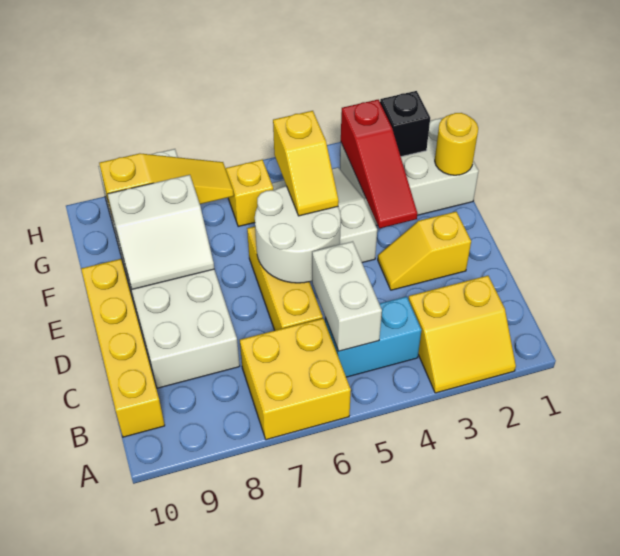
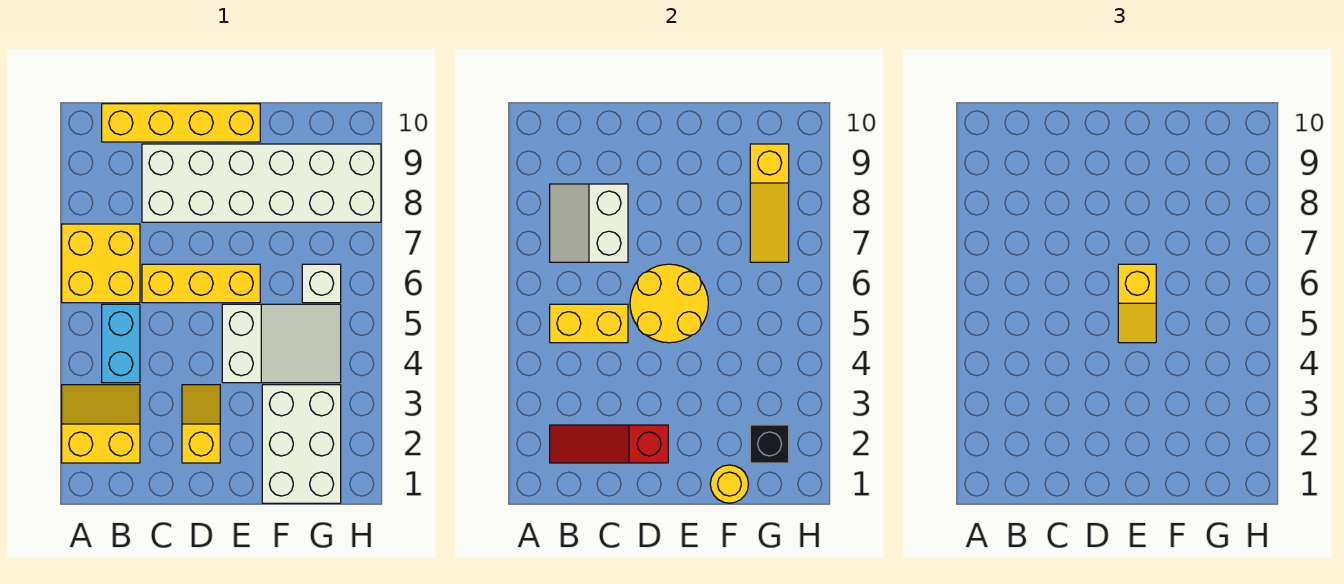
yellow slope A2:B3 level 1 top B -> yellow slope A2:B3 level 1 top 2
white brick B5:C5 level 2 -> yellow brick B5:C5 level 2
white round brick D5:E6 level 2 -> yellow round brick D5:E6 level 2
red slope E3:G3 level 2 top G -> red slope B2:D2 level 2 top D
yellow slope E5:F5 level 3 top F -> yellow slope E5:E6 level 3 top 6
white slope E8:F9 level 2 top F -> white slope B7:C8 level 2 top C
yellow brick G6 level 1 -> white brick G6 level 1

